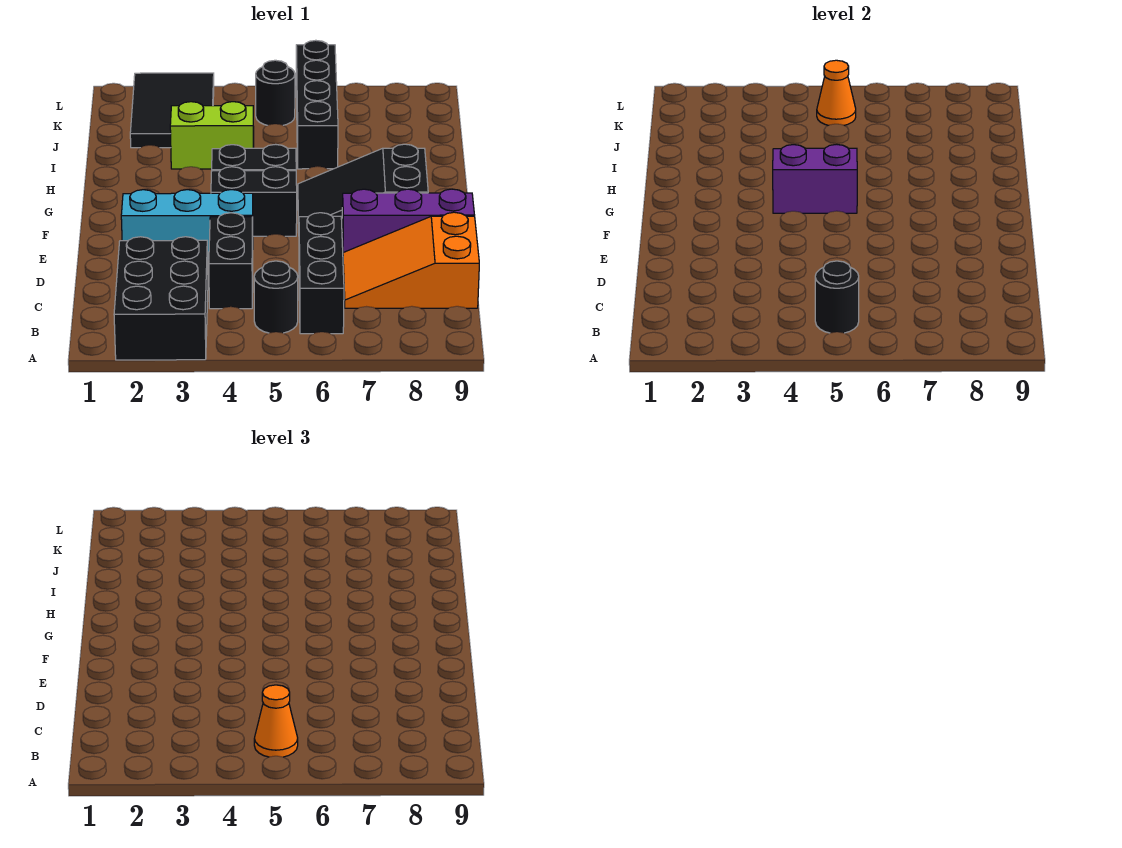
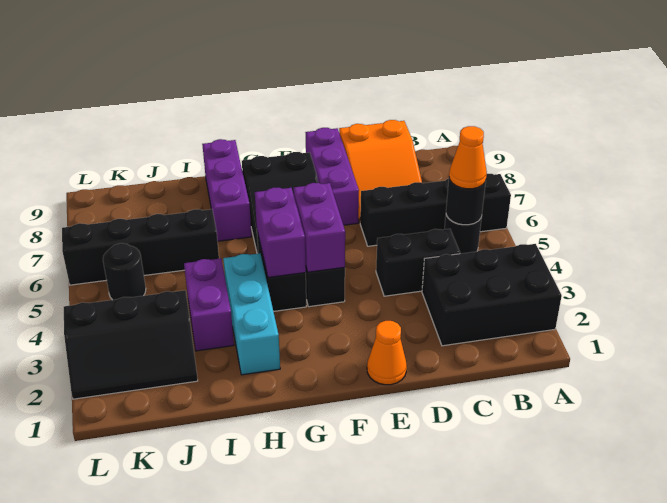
black brick B6:D6 level 1 -> black brick A6:D6 level 1
cyan brick E2:E4 level 1 -> cyan brick H2:H4 level 1
none -> purple brick F4:F5 level 2
none -> purple brick H7:H9 level 1
lime brick I3:I4 level 1 -> purple brick I3:I4 level 1
black tile J2:L3 level 1 -> black slope J2:L3 level 1 top 3
orange cone K5 level 2 -> orange cone E1 level 1

